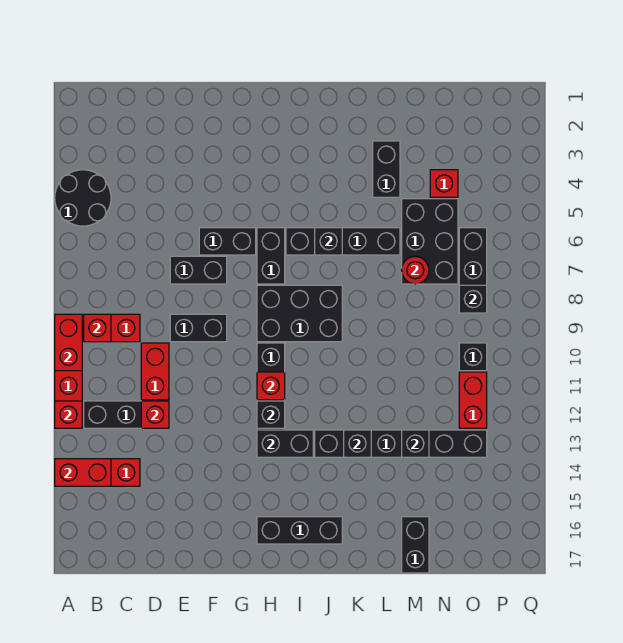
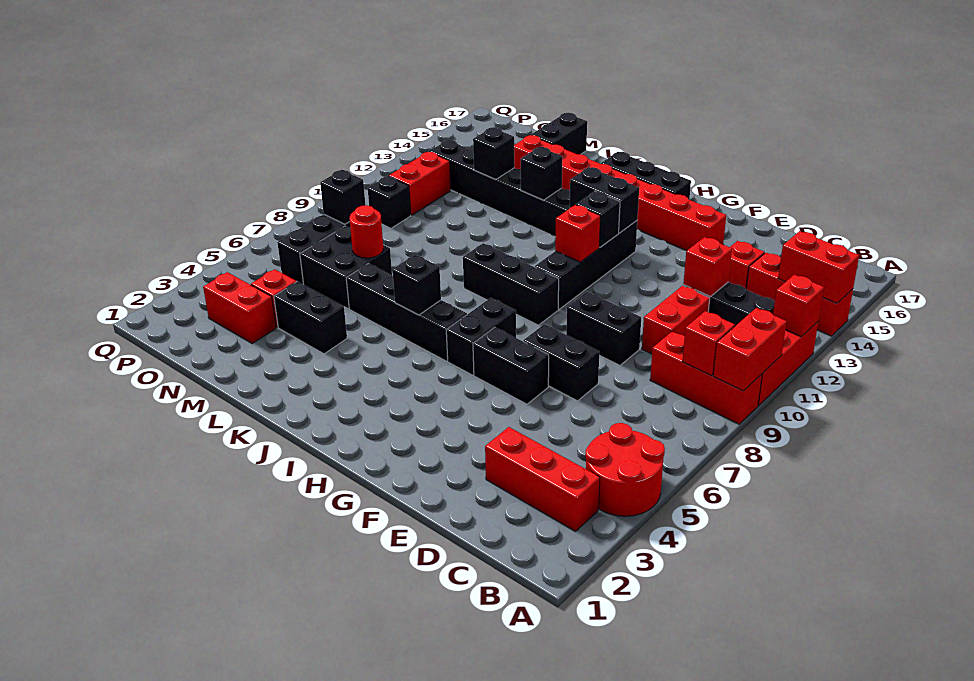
black round brick A4:B5 level 1 -> red round brick A4:B5 level 1
none -> red brick B3:D3 level 1
none -> red brick D14 level 1
none -> red brick F15:M15 level 1
black brick H8:J9 level 1 -> black brick H9:J9 level 1
black brick L3:L4 level 1 -> black brick L4:M4 level 1
black brick M5:N7 level 1 -> black brick M6:N7 level 1
none -> red brick N3:O3 level 1

